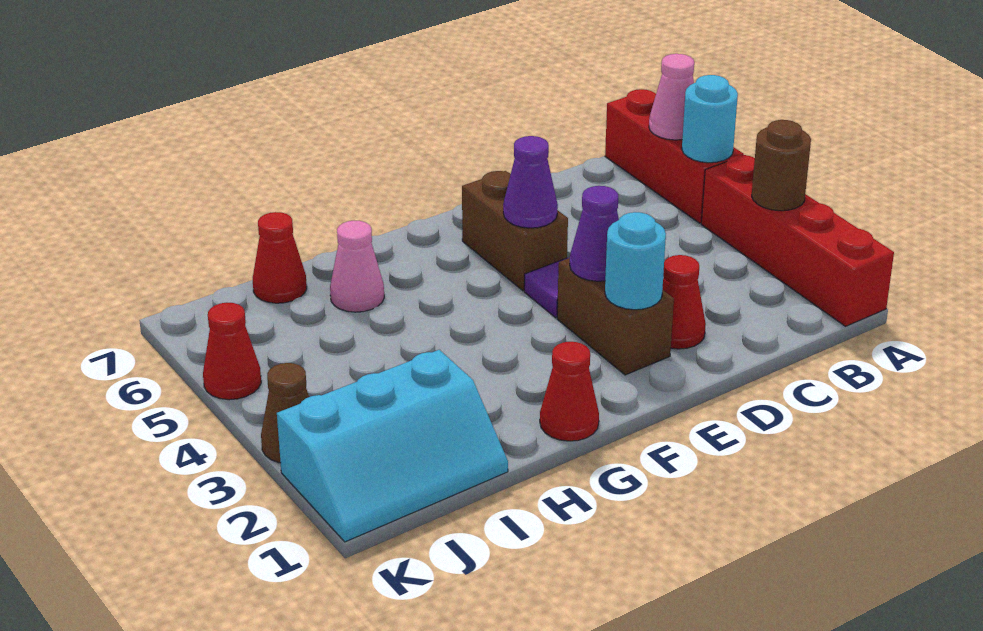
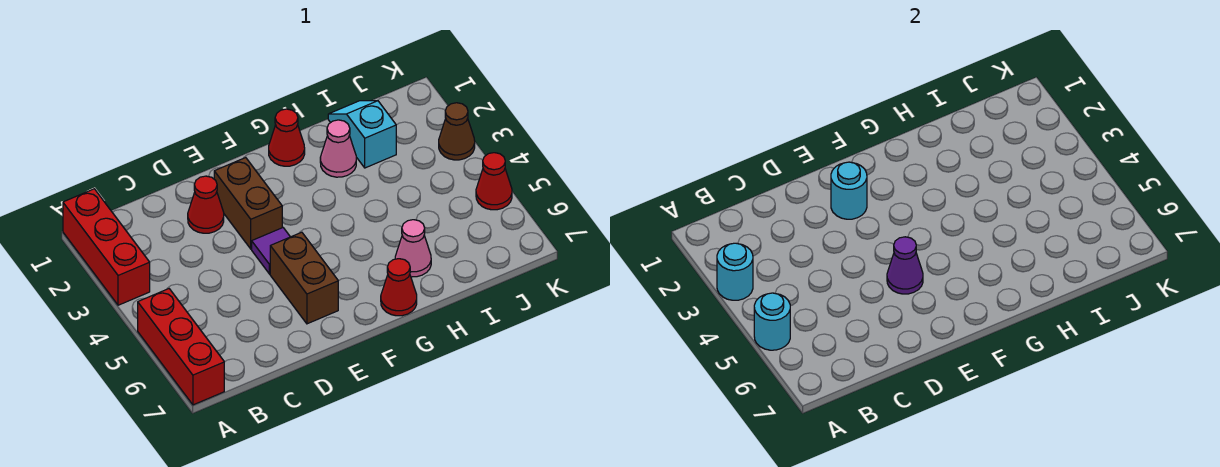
red brick A1:A4 level 1 -> red brick A1:A3 level 1
brown round brick A3 level 2 -> cyan round brick A3 level 2
pink cone A6 level 2 -> pink cone H2 level 1
purple cone E3 level 2 -> none
cyan slope I1:K2 level 1 top 2 -> cyan slope I1:I2 level 1 top 2
red cone I7 level 1 -> red cone G7 level 1

